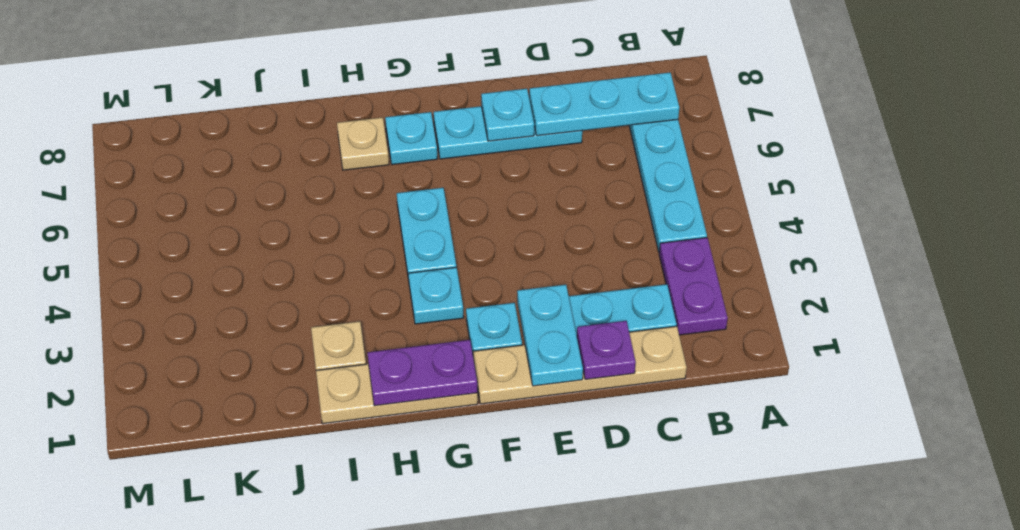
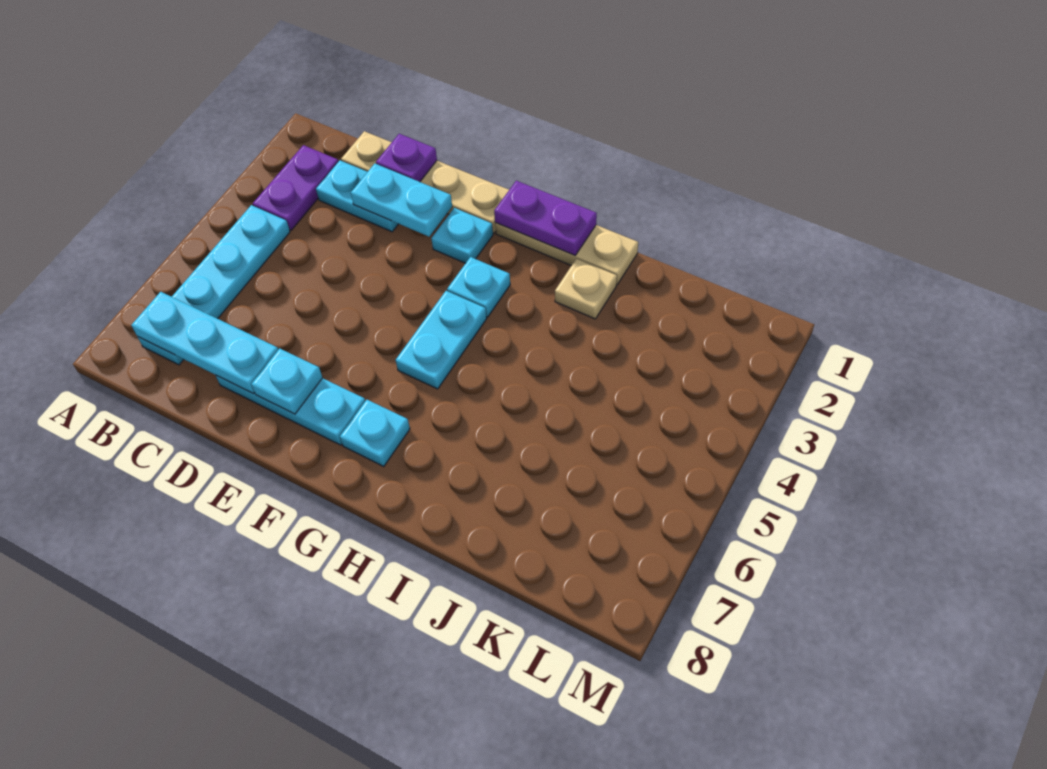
cyan plate E1:E2 level 2 -> cyan plate D2:E2 level 2
tan plate H7 level 1 -> none

